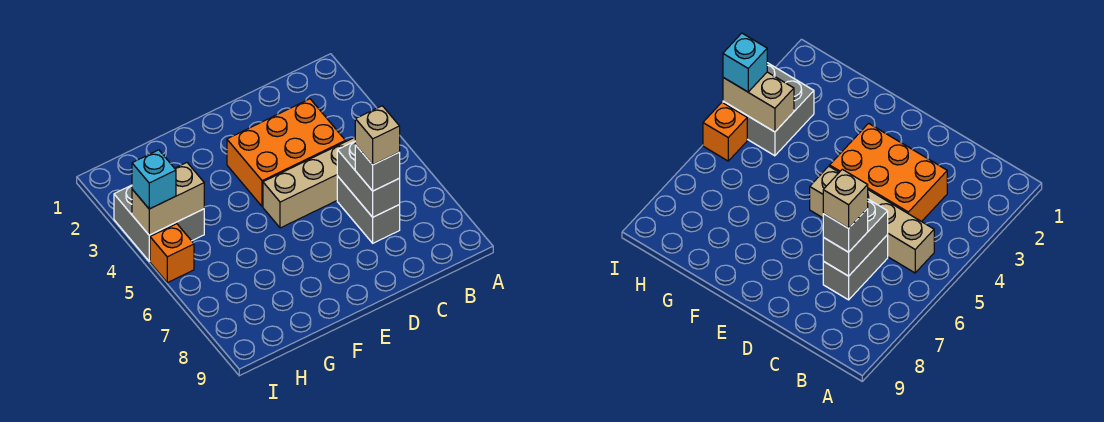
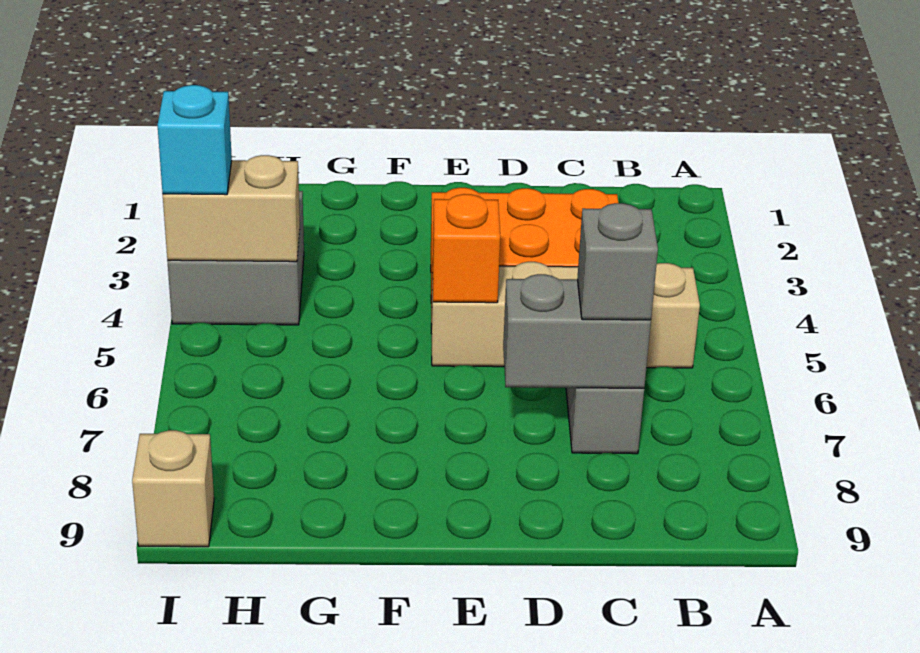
grey brick C6:C7 level 2 -> grey brick C7:D7 level 2
tan brick C7 level 4 -> tan brick I9 level 1
orange brick I5 level 1 -> orange brick E5 level 2

